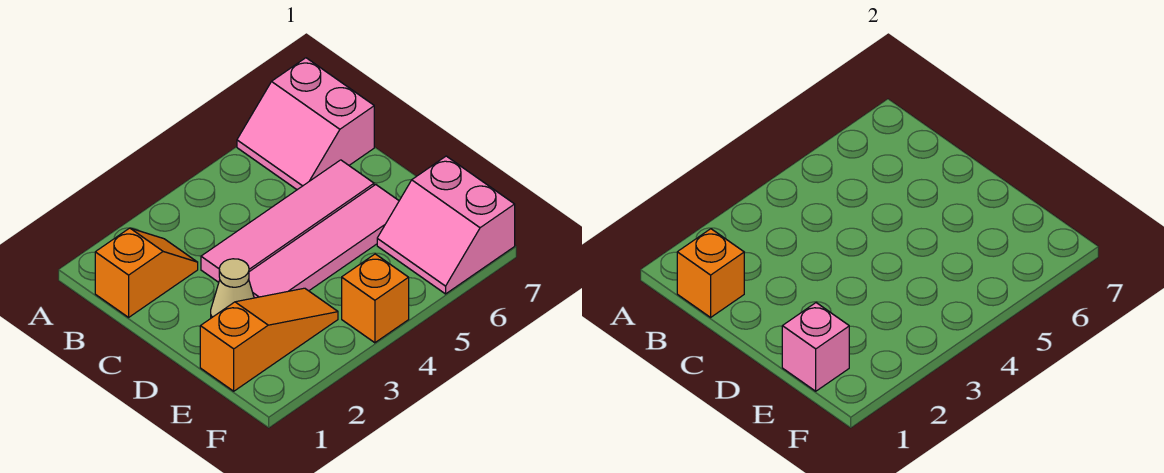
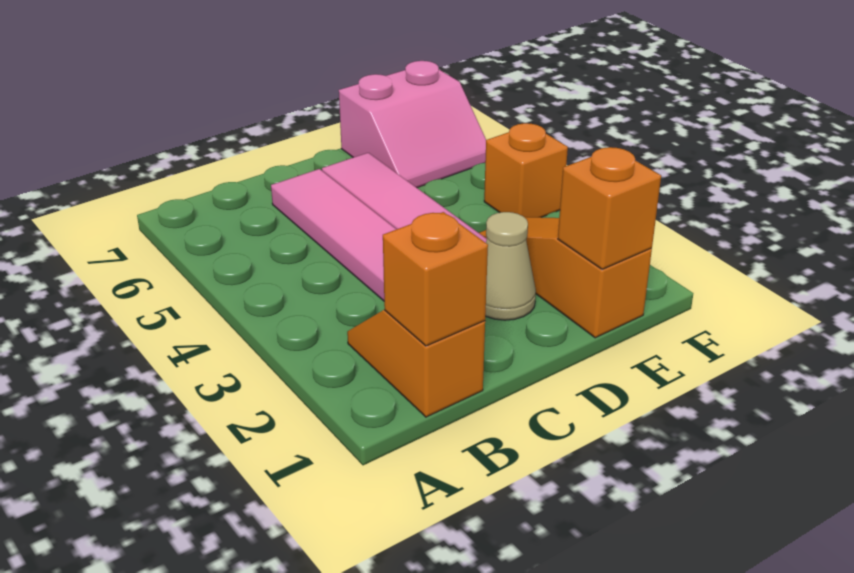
pink slope A6:B7 level 1 top 7 -> none
pink brick E1 level 2 -> orange brick E1 level 2

